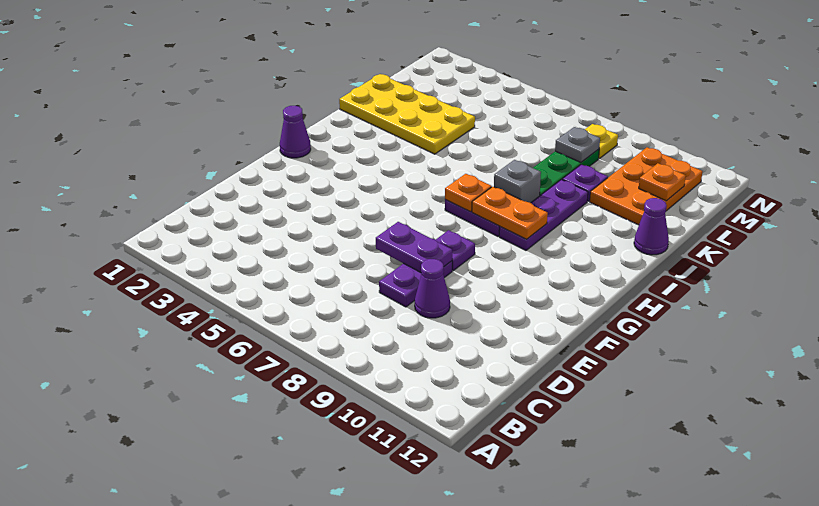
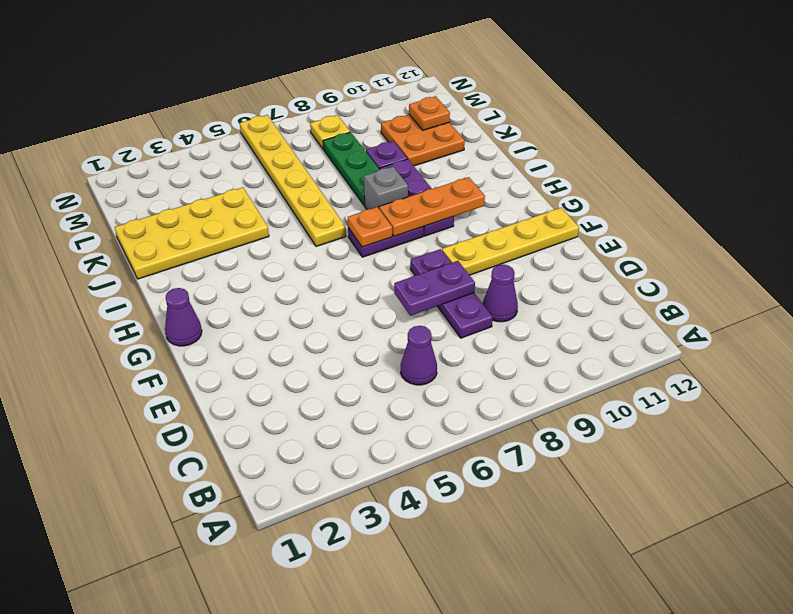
none -> yellow plate F9:F12 level 1
orange plate H8:H9 level 2 -> orange plate H8:H10 level 2
none -> yellow plate I6:N6 level 1
purple cone J12 level 1 -> purple cone C6 level 1
orange plate K10:M11 level 1 -> orange plate K10:L11 level 1
grey plate L8 level 2 -> none

